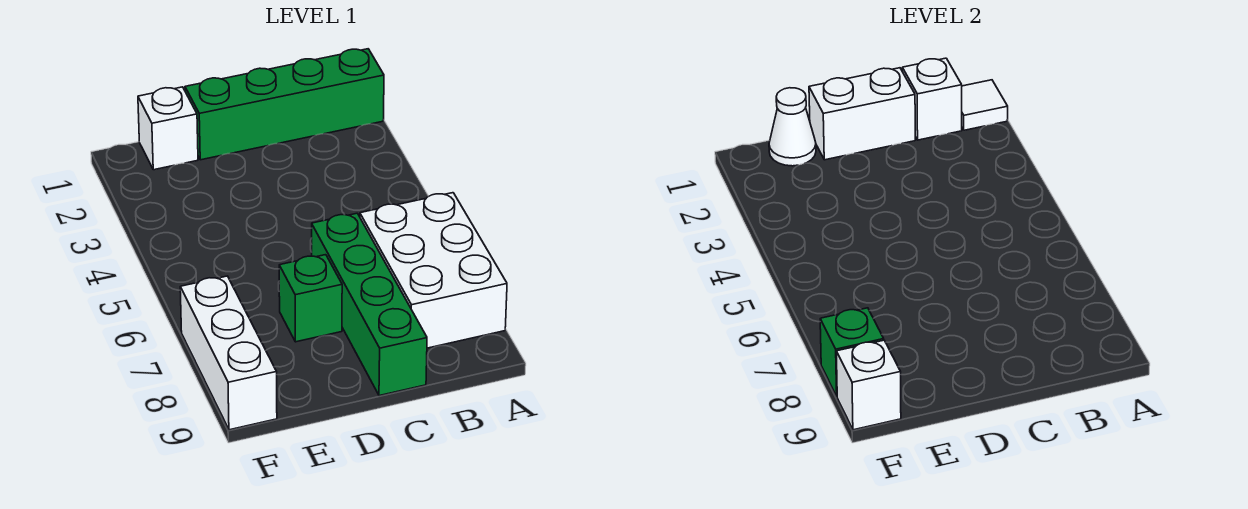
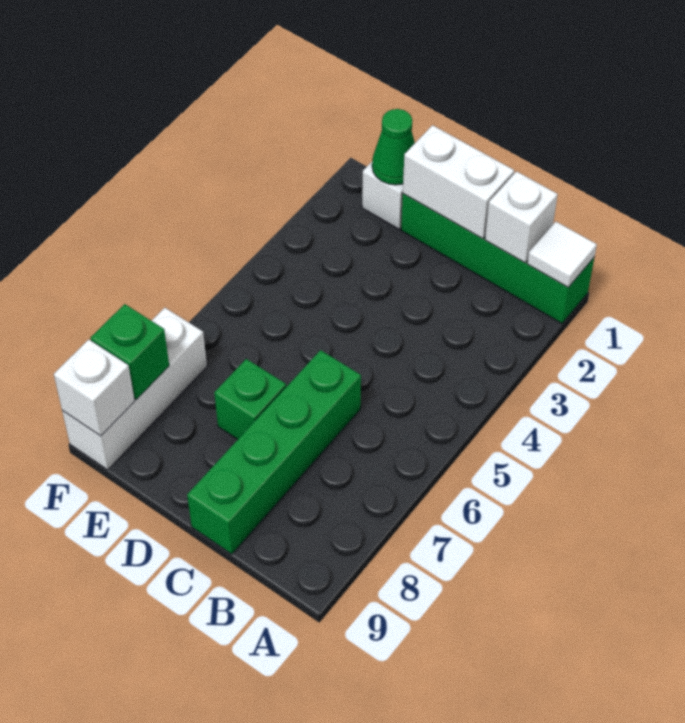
white brick A6:B8 level 1 -> none
white cone E1 level 2 -> green cone E1 level 2

